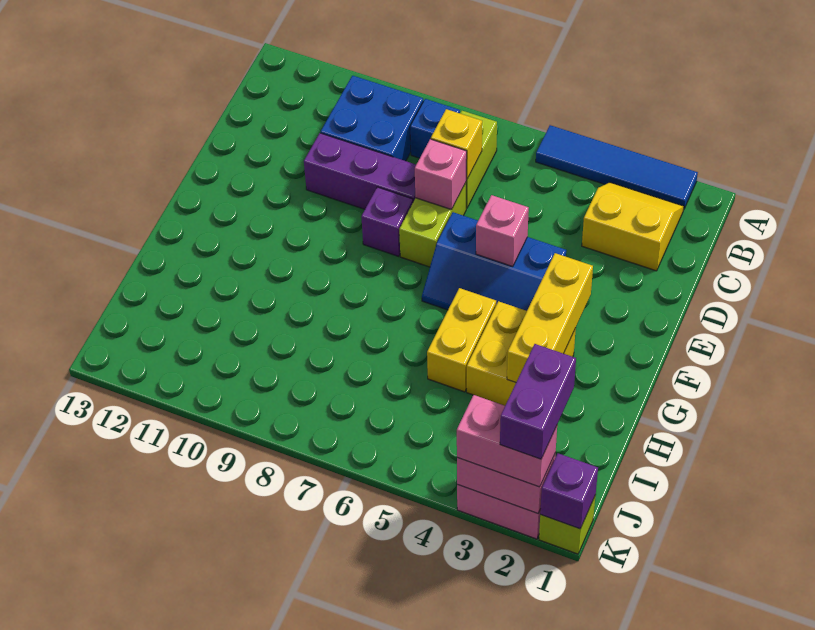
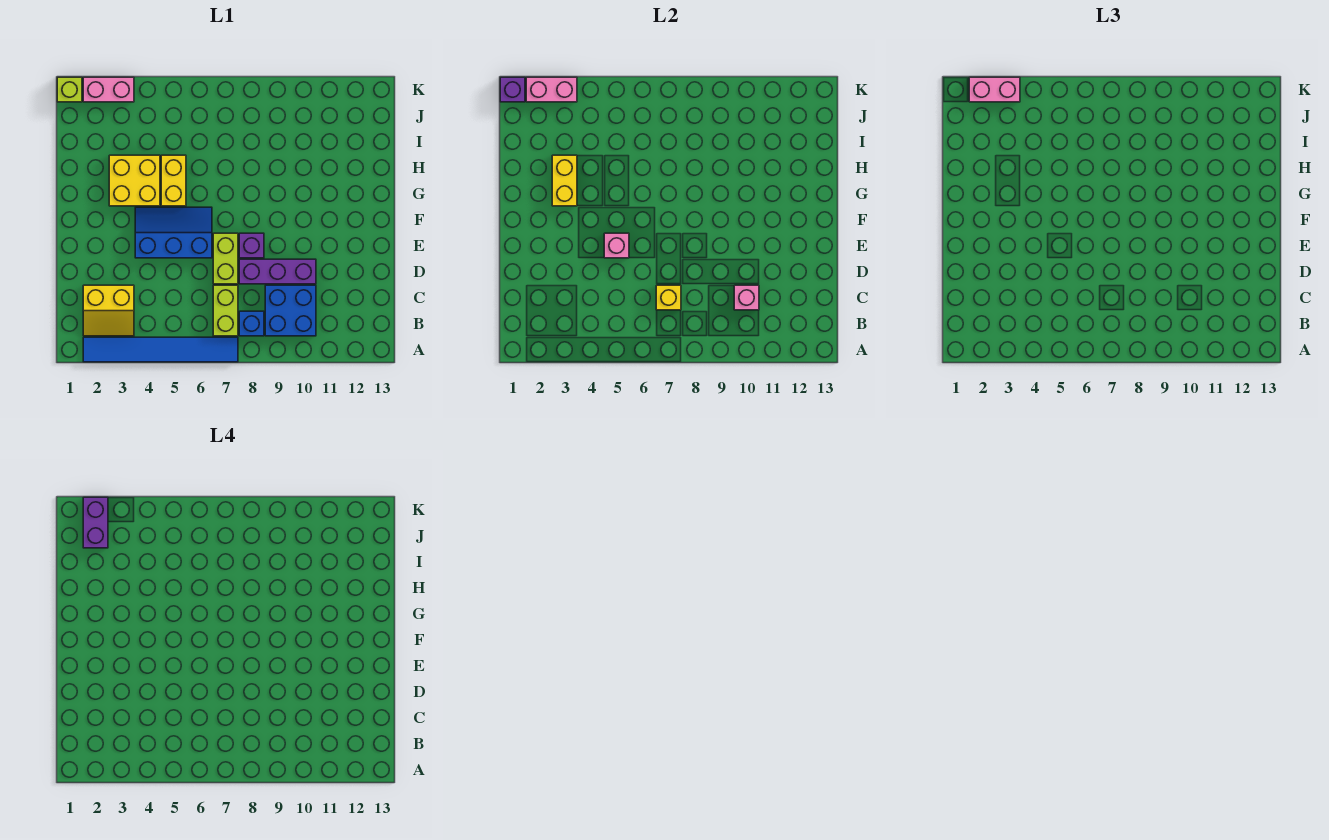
blue tile A2:A5 level 1 -> blue tile A2:A7 level 1
pink brick D7 level 2 -> pink brick C10 level 2
yellow brick F3:H3 level 2 -> yellow brick G3:H3 level 2

